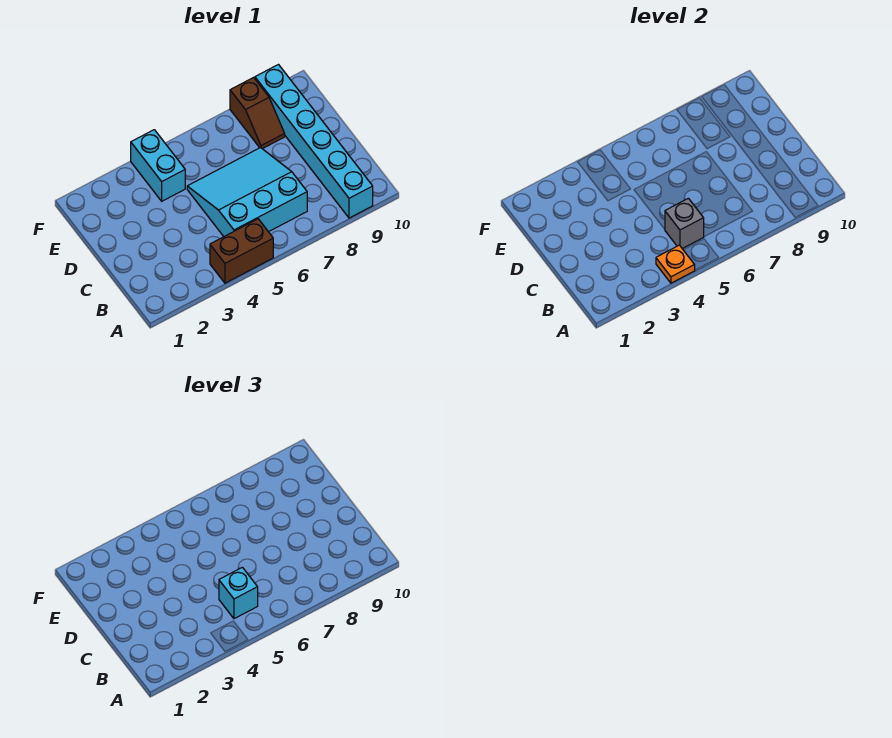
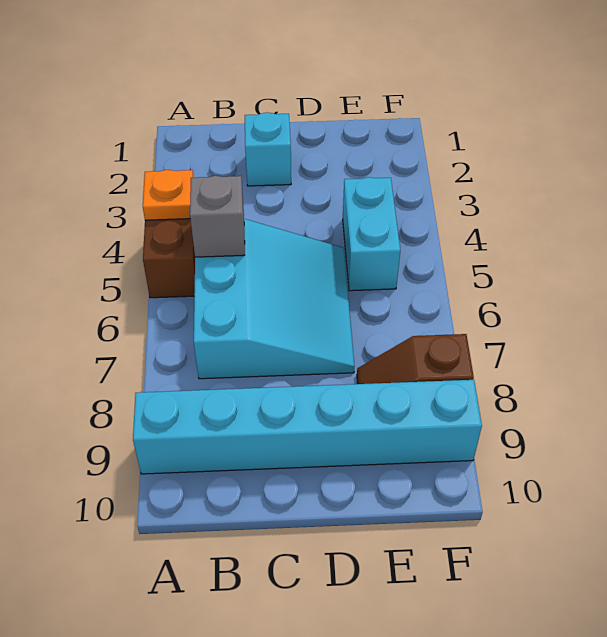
cyan brick B5 level 3 -> cyan brick C2 level 1
cyan brick E4:F4 level 1 -> cyan brick E4:E5 level 1

